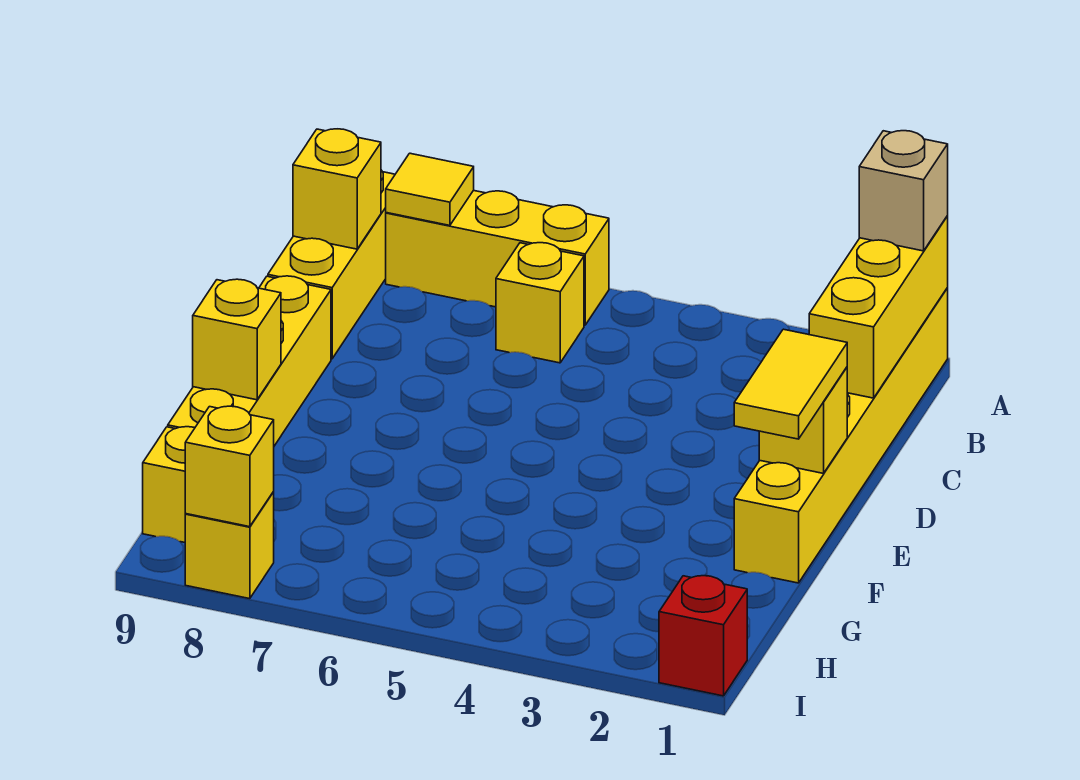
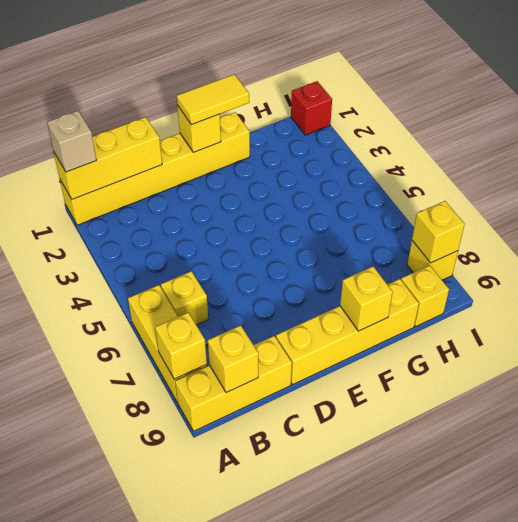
yellow tile A8 level 2 -> yellow brick A8 level 2

